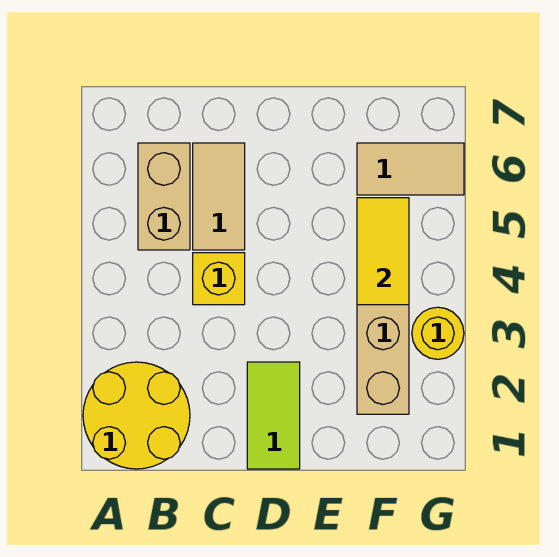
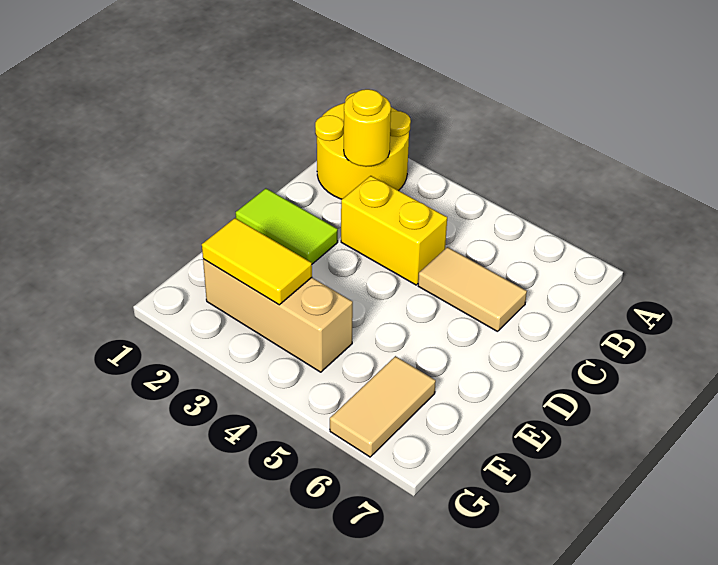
tan brick B5:B6 level 1 -> none
yellow brick C4 level 1 -> yellow brick C3:C4 level 1
yellow tile F4:F5 level 2 -> yellow tile F2:F3 level 2
yellow round brick G3 level 1 -> yellow round brick B2 level 2

